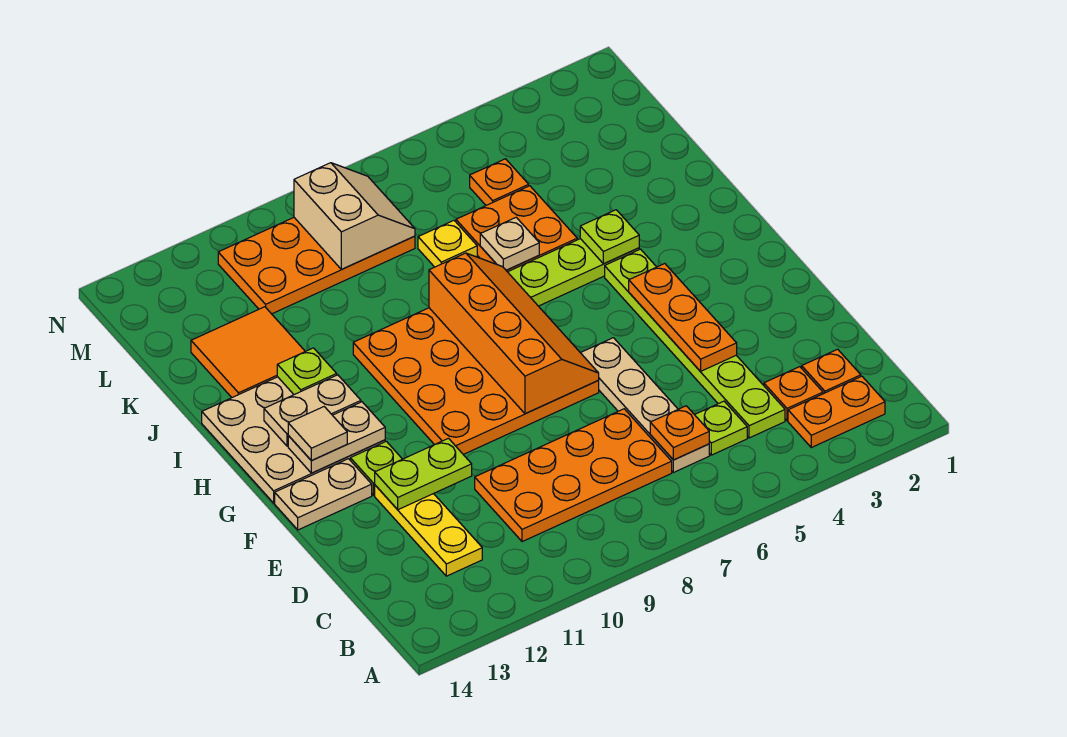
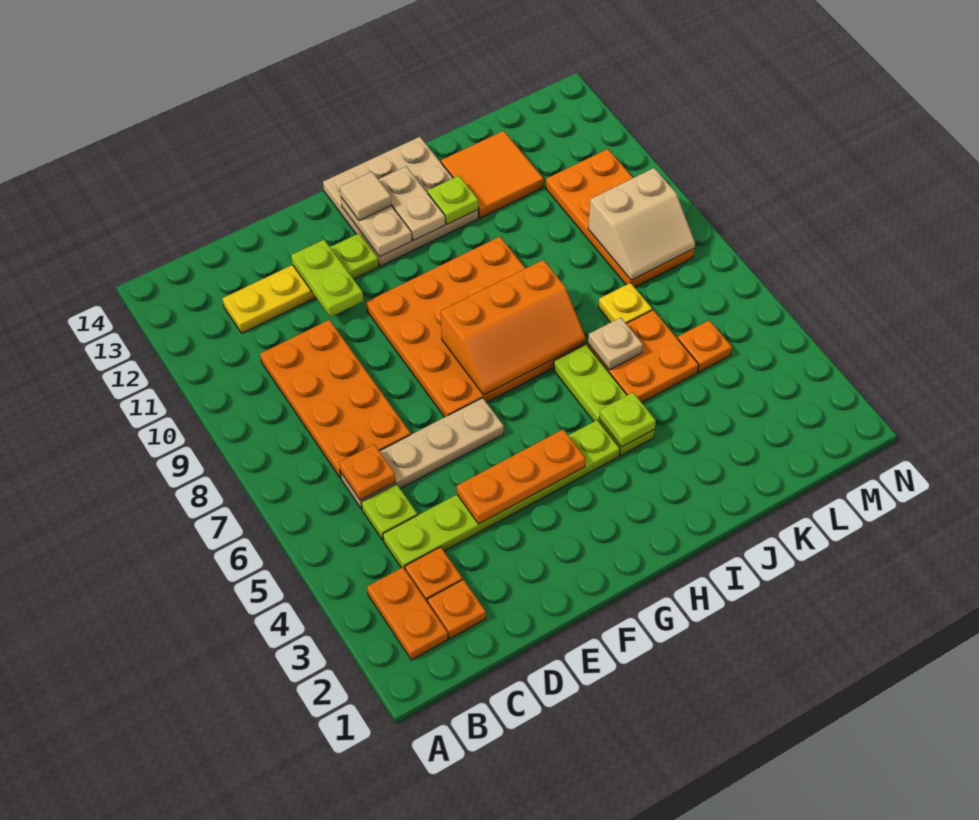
orange slope F7:I8 level 2 top 8 -> orange slope G7:I8 level 2 top 8
tan plate F13:F14 level 1 -> none

